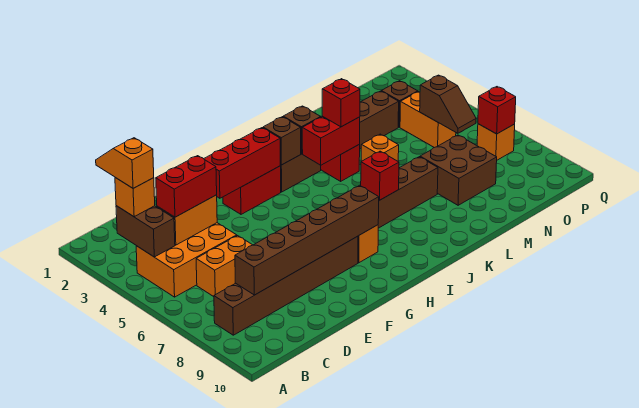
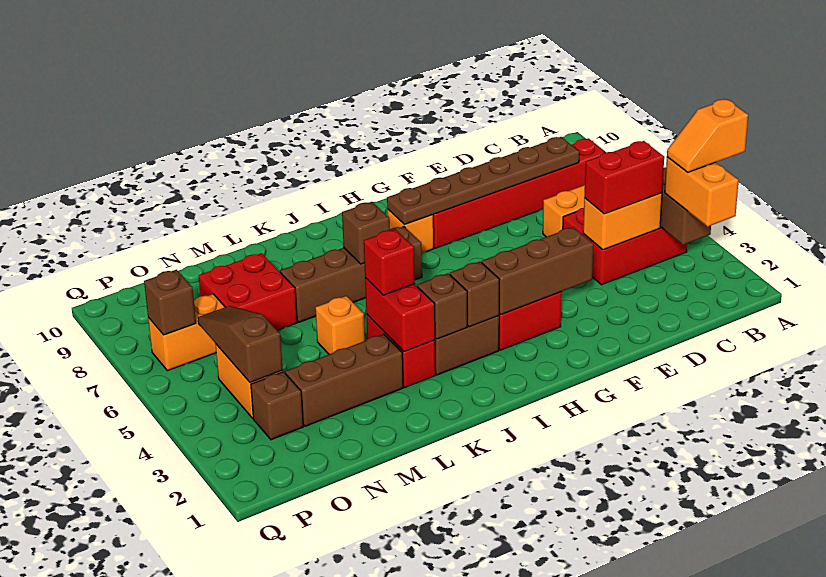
orange slope B2:B3 level 4 top 3 -> orange slope A3:B3 level 4 top A
orange brick B3 level 3 -> orange brick B2:B3 level 3
orange brick B4:D5 level 1 -> red brick B4:D5 level 1
brown brick B8:G8 level 1 -> red brick B8:G8 level 1
brown brick C8:H8 level 2 -> brown plate C8:H8 level 2
red brick F3:H3 level 2 -> brown brick F3:H3 level 2
red brick J4:K4 level 2 -> red brick K3:K4 level 2
red brick J7 level 2 -> brown brick J7 level 2
brown brick M7:N8 level 1 -> red brick M7:N8 level 1
brown slope O5:O6 level 2 top 5 -> brown slope O4:O6 level 2 top 4
orange brick P7 level 1 -> orange brick O7:P7 level 1
red brick P7 level 2 -> brown brick P7 level 2

